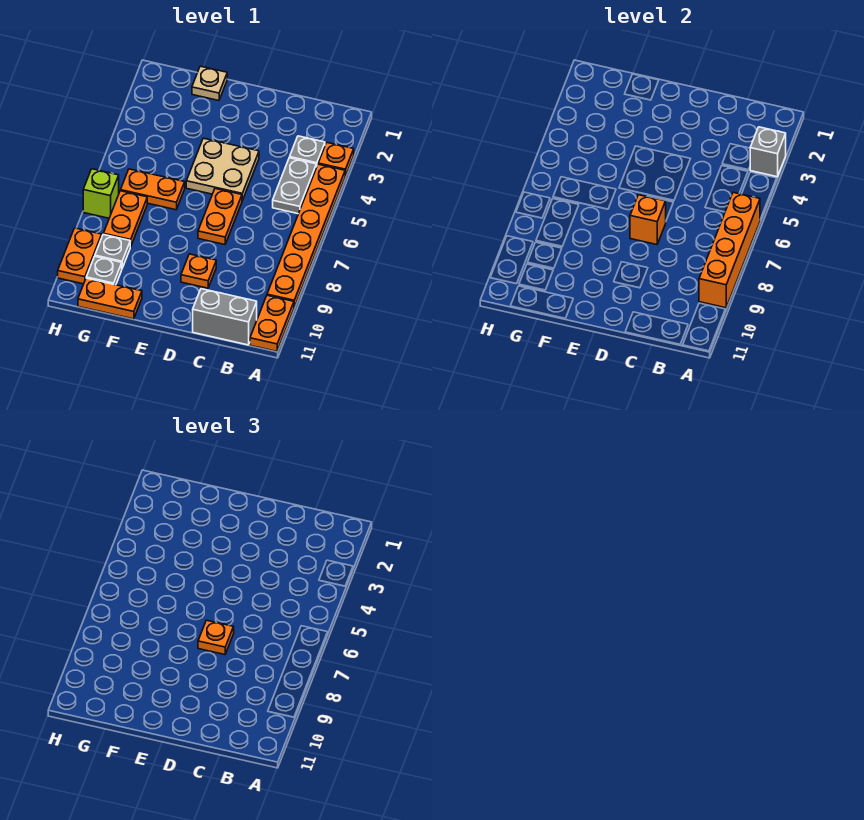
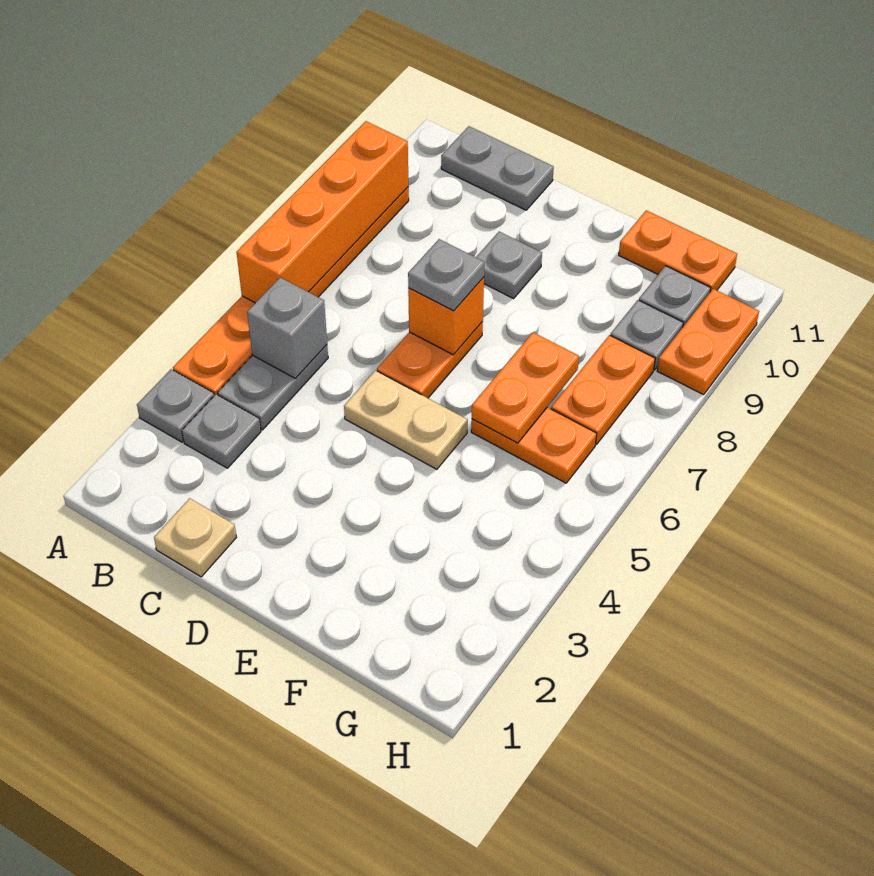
orange plate A3 level 1 -> grey plate A3 level 1
grey brick A3 level 2 -> grey brick B5 level 2
orange plate A10:A11 level 1 -> orange plate F6:F7 level 2
grey brick B11:C11 level 1 -> grey plate B11:C11 level 1
tan plate D4:E5 level 1 -> tan plate D5:E5 level 1
orange plate D7 level 3 -> grey plate D7 level 3
orange plate D9 level 1 -> grey plate D9 level 1
tan plate F1 level 1 -> tan plate C1 level 1
lime brick H7 level 1 -> none

